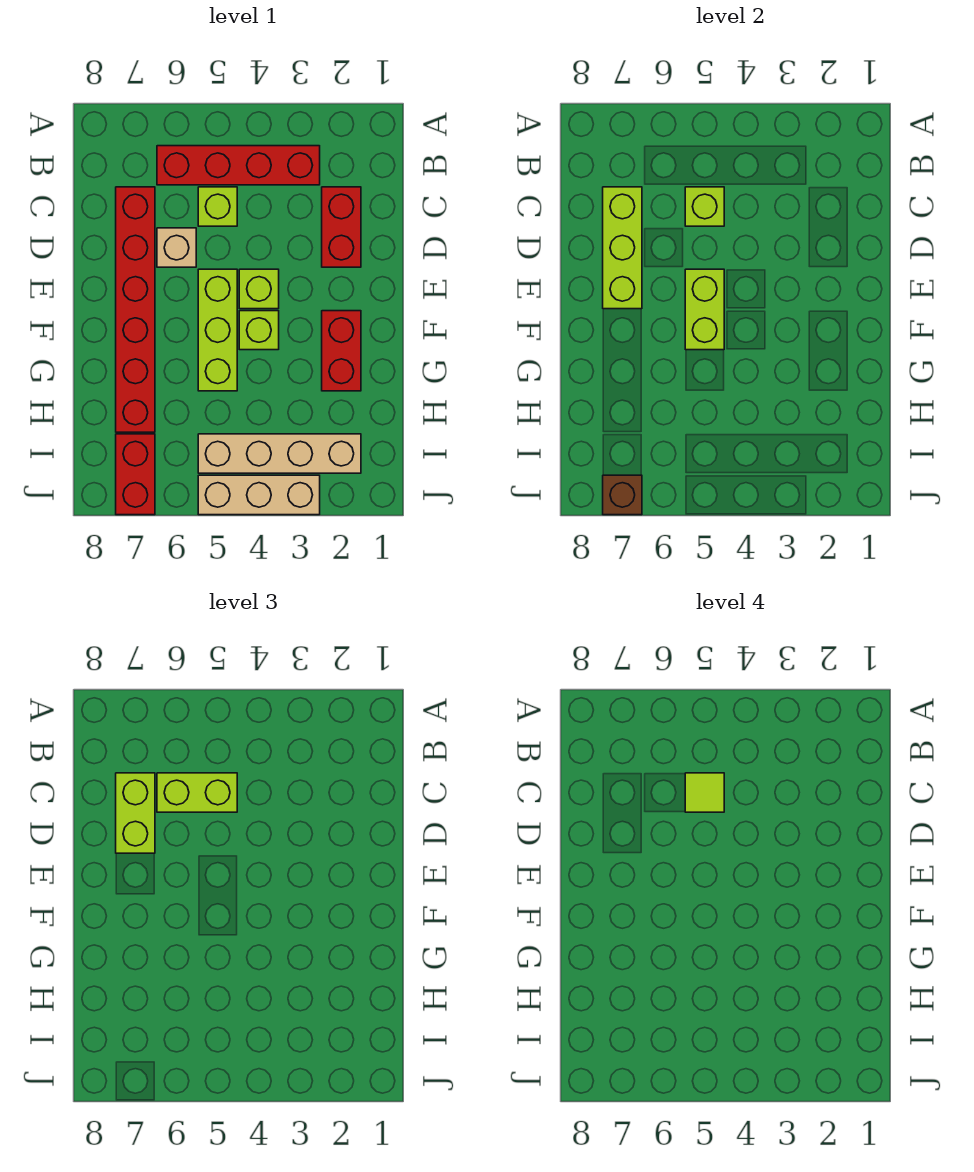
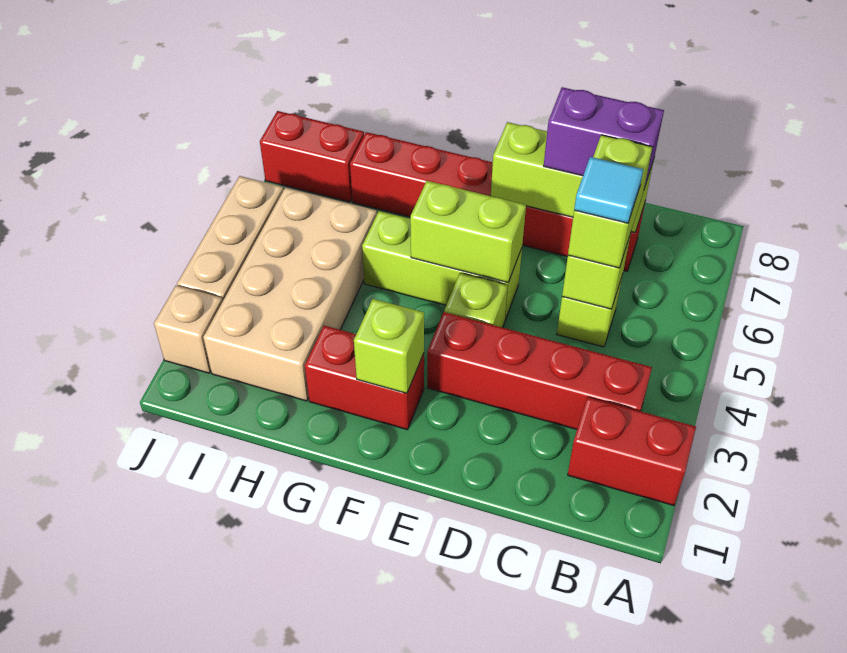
red brick B3:B6 level 1 -> red brick B3:E3 level 1
red brick C2:D2 level 1 -> red brick A2:B2 level 1
lime tile C5 level 4 -> cyan tile C5 level 4
lime brick C7:D7 level 3 -> purple brick C7:D7 level 3
tan brick D6 level 1 -> tan brick J2 level 1
lime brick F4 level 1 -> lime brick F2 level 2
tan brick I2:I5 level 1 -> tan brick H2:I5 level 1
brown brick J7 level 2 -> none

